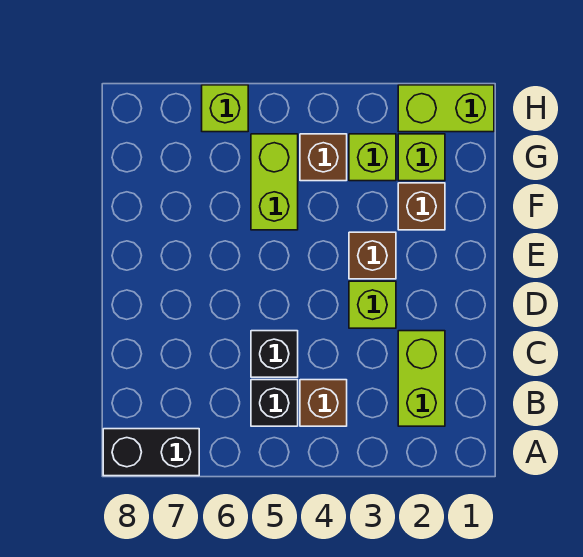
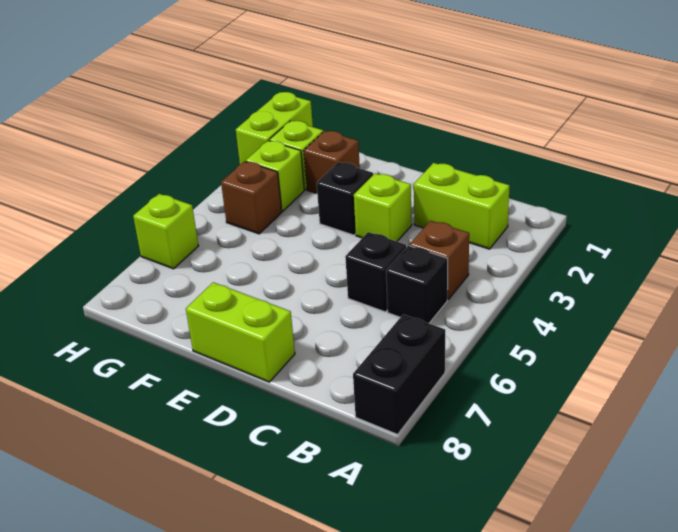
brown brick E3 level 1 -> black brick E3 level 1
lime brick F5:G5 level 1 -> lime brick D8:E8 level 1

